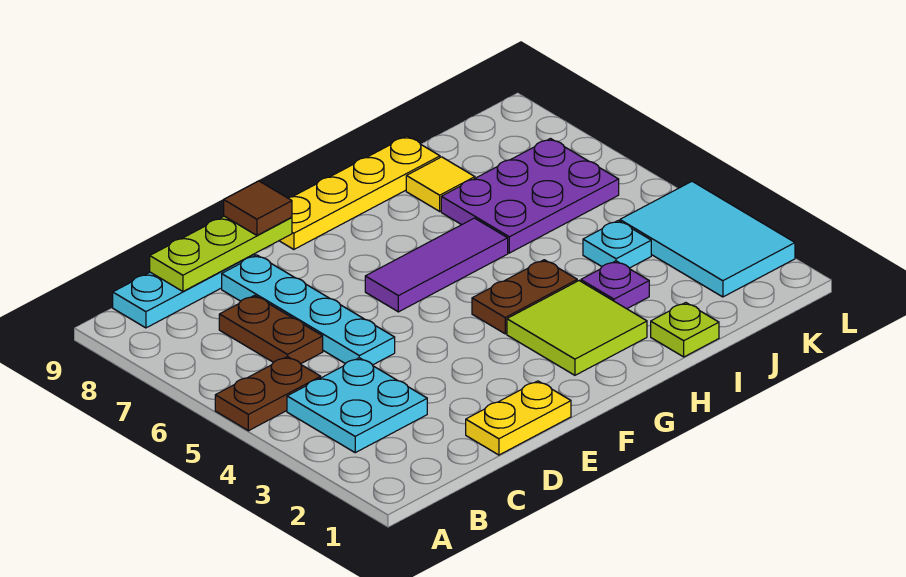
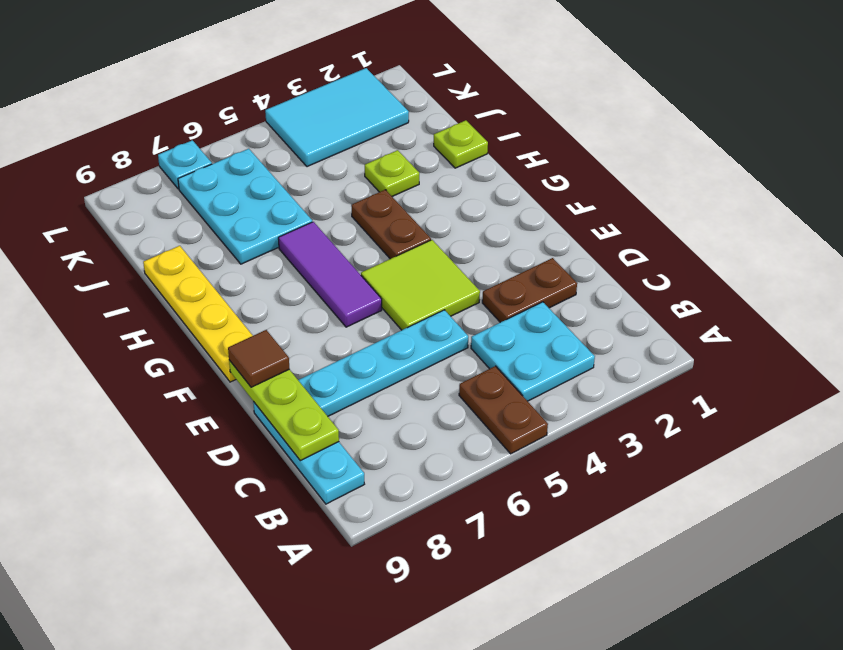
brown plate C6:C7 level 1 -> brown plate D2:D3 level 1
yellow plate D1:E1 level 1 -> none
lime tile G2:H3 level 1 -> lime tile E4:F5 level 1
purple plate I3 level 1 -> lime plate I3 level 1
purple plate I6:K7 level 1 -> cyan plate I6:K7 level 1
yellow tile I8 level 1 -> none
cyan plate J4 level 1 -> cyan plate L7 level 1

